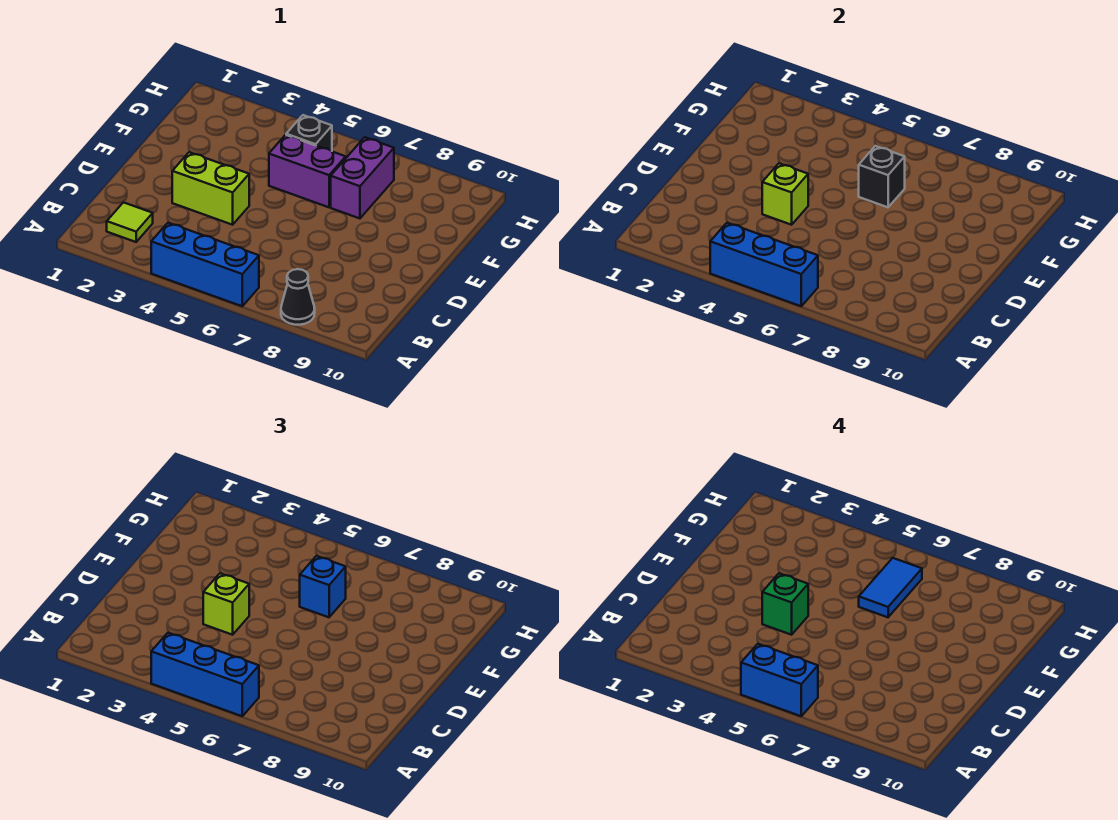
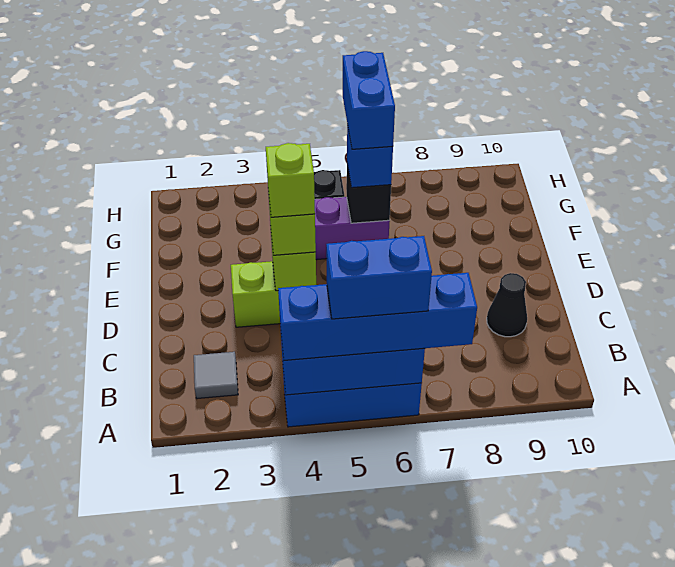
blue brick A4:A6 level 3 -> blue brick A4:A7 level 3
black cone A8 level 1 -> black cone C9 level 1
lime tile B2 level 1 -> grey tile B2 level 1
green brick D4 level 4 -> lime brick D4 level 4
blue tile F6:G6 level 4 -> blue brick F6:G6 level 4
purple brick F7:G7 level 1 -> none

